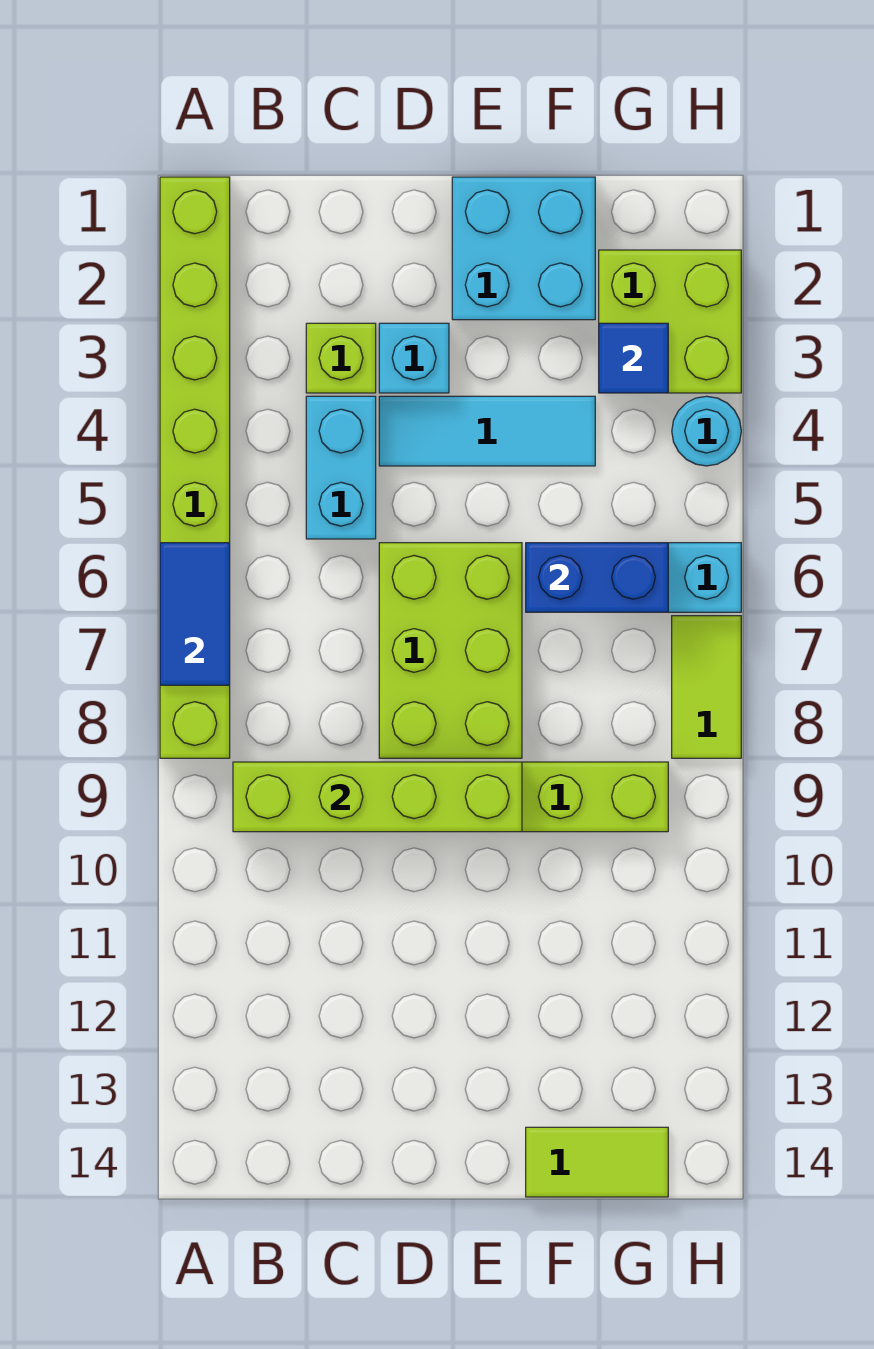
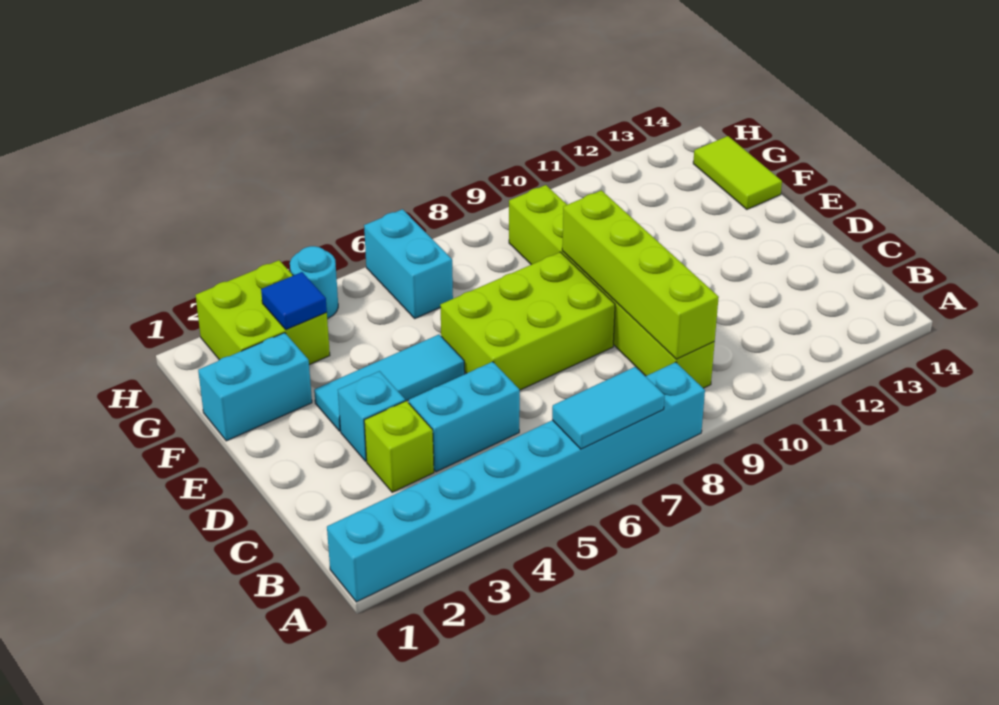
lime brick A1:A8 level 1 -> cyan brick A1:A8 level 1
blue tile A6:A7 level 2 -> cyan tile A6:A7 level 2
cyan tile D4:F4 level 1 -> cyan tile E3:E5 level 1
cyan brick E1:F2 level 1 -> cyan brick F1:F2 level 1
blue brick F6:G6 level 2 -> none
lime tile H7:H8 level 1 -> none

